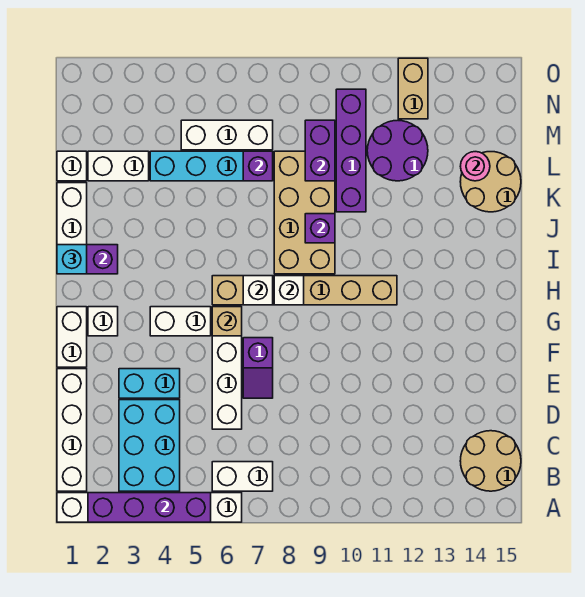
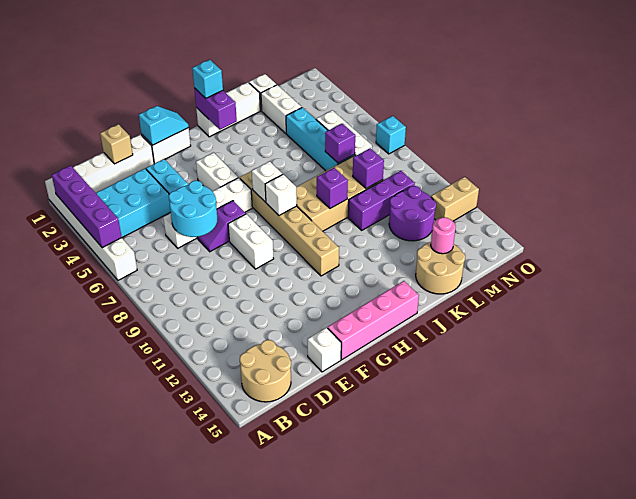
white brick B6:B7 level 1 -> white brick F8:F9 level 1
none -> cyan round brick D6:E7 level 2
none -> cyan slope F1:G1 level 2 top F
none -> pink brick F15:I15 level 1
white brick G2 level 1 -> white brick E15 level 1
tan brick G6 level 2 -> tan brick D1 level 2
purple brick K10:N10 level 1 -> purple brick K10:M10 level 1
purple brick L9:M9 level 2 -> purple brick L9 level 2
none -> cyan brick O7 level 1

